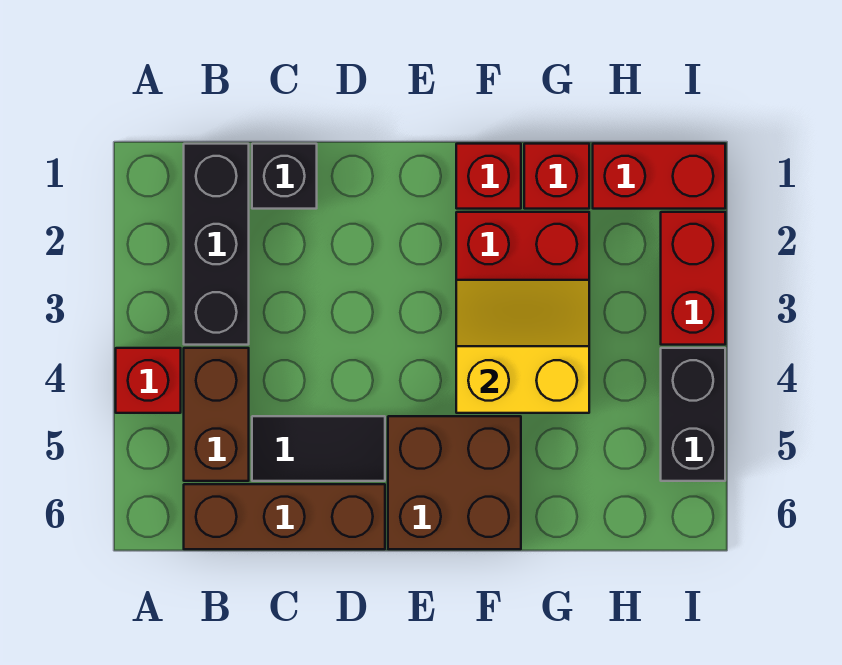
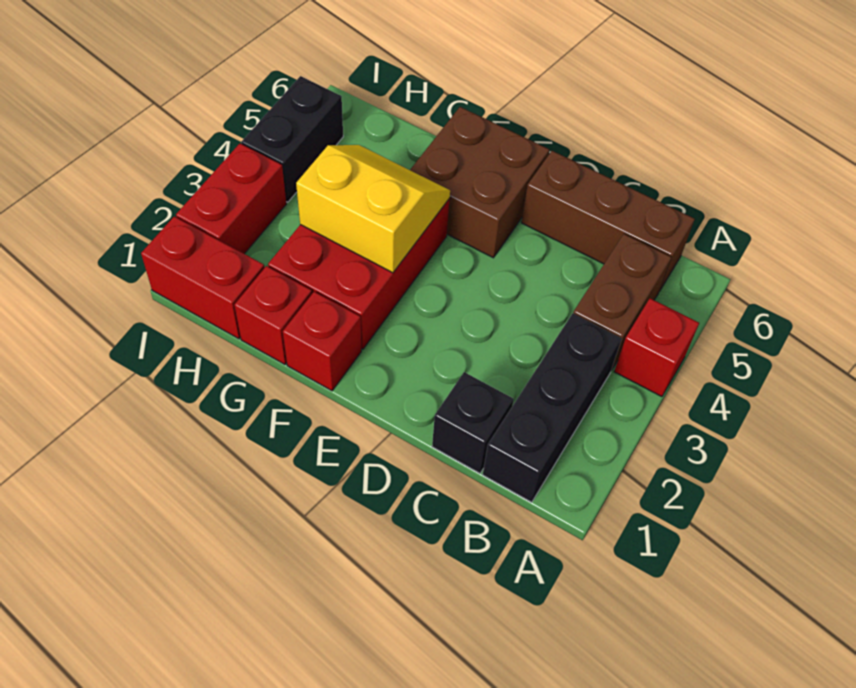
black tile C5:D5 level 1 -> none
yellow slope F3:G4 level 2 top 4 -> yellow slope F3:G4 level 2 top 3

